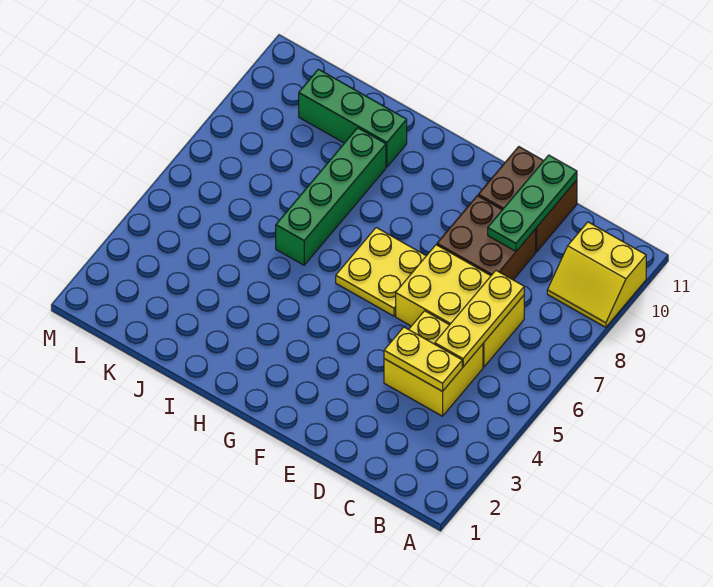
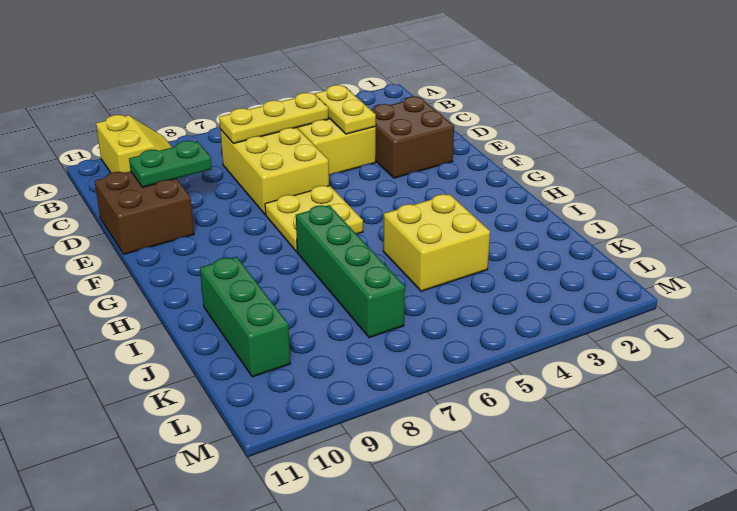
brown brick D8:E9 level 1 -> brown brick D2:E3 level 1
green plate D9:D11 level 2 -> green plate D9:D10 level 2
none -> yellow brick I4:J5 level 1
green brick I6:I9 level 1 -> green brick H7:K7 level 1

